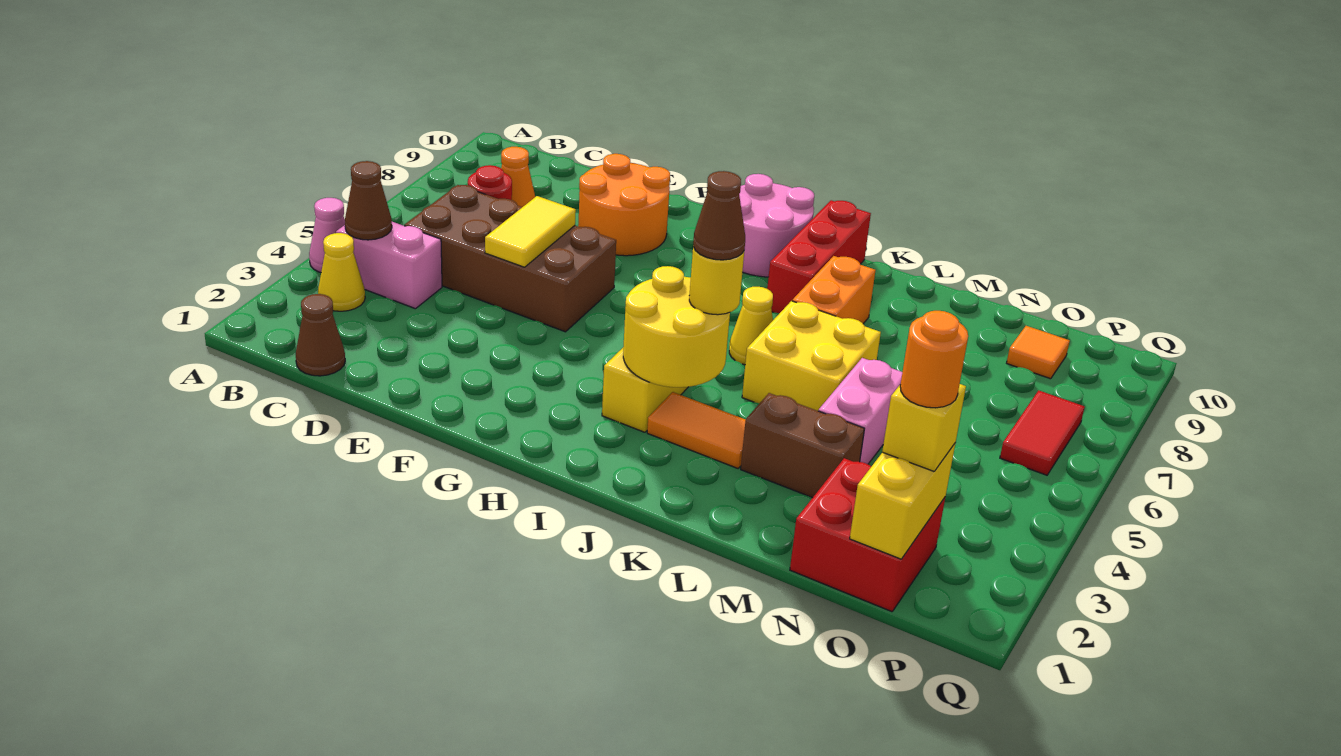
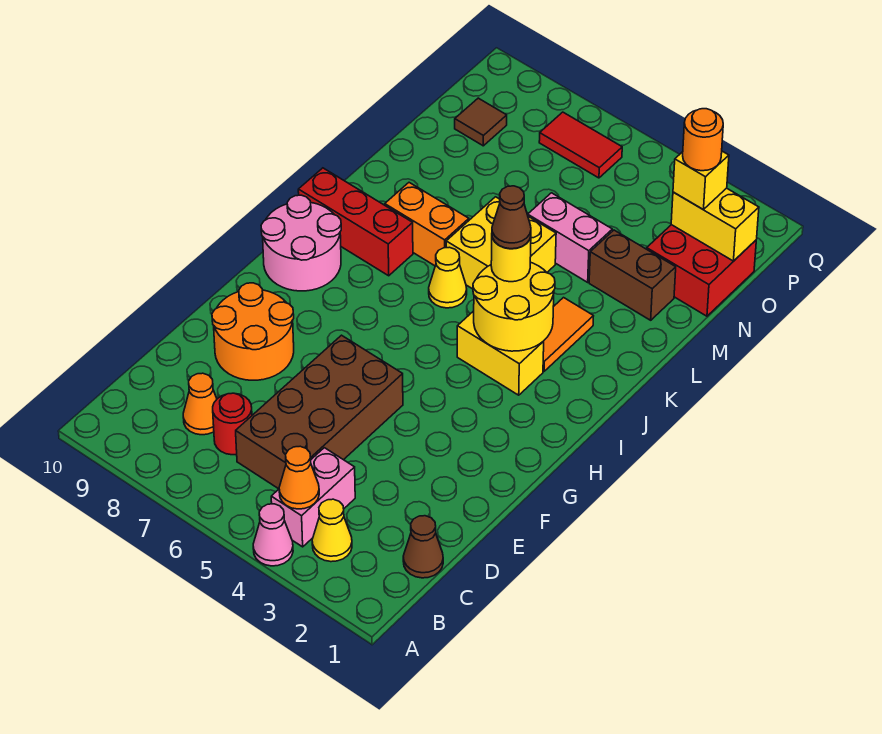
brown cone B4 level 2 -> orange cone B4 level 2
yellow tile E5:E6 level 2 -> none
brown brick L3:M3 level 1 -> brown brick M2:M3 level 1
orange tile O9 level 1 -> brown tile O9 level 1

